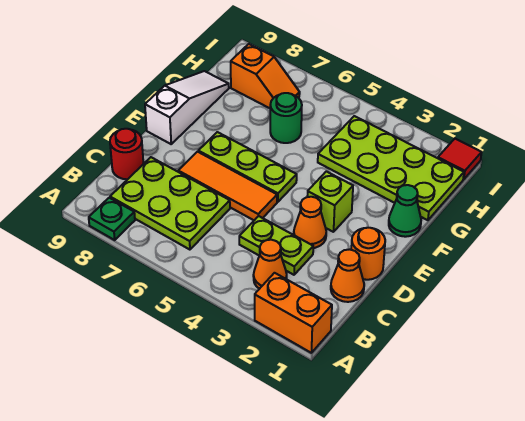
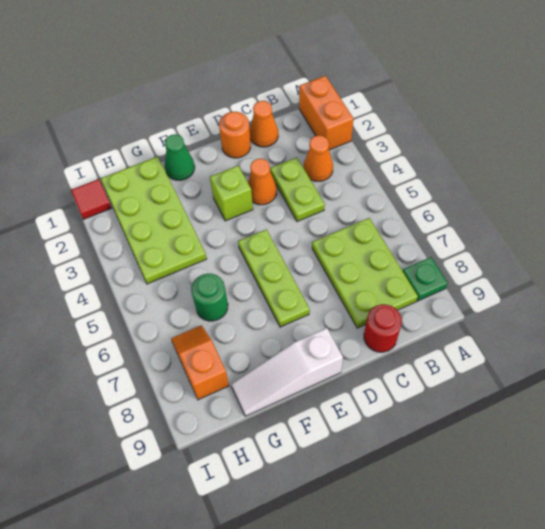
orange tile D5:D7 level 1 -> none

